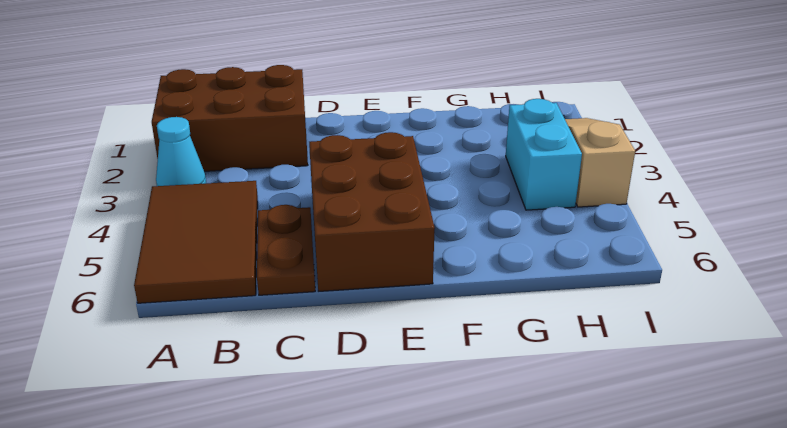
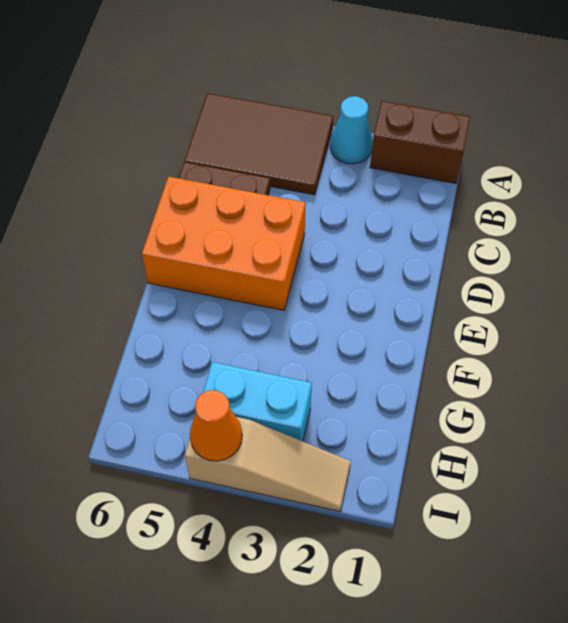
brown brick A1:C2 level 1 -> brown brick A1:A2 level 1
brown brick D4:E6 level 1 -> orange brick D4:E6 level 1
none -> orange cone I4 level 2

